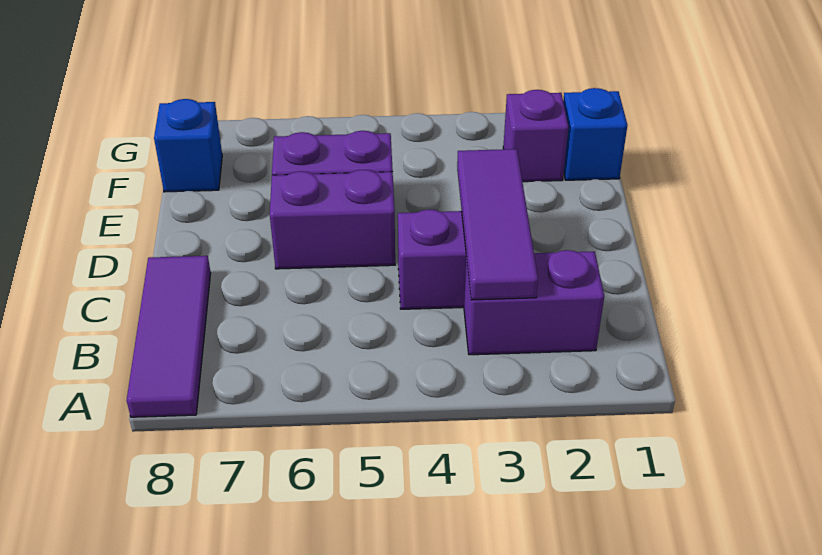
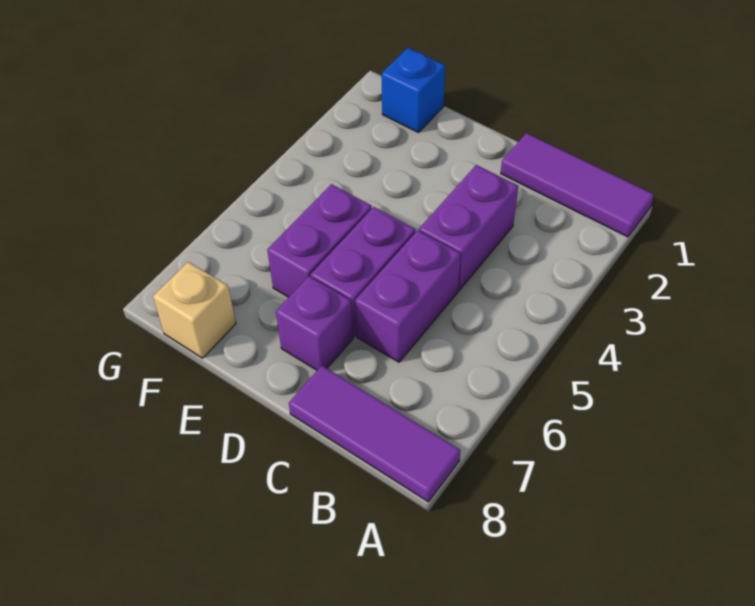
purple brick B2:B3 level 1 -> purple brick C5:C6 level 1
purple tile B3:D3 level 2 -> purple tile A1:C1 level 1
purple brick F2 level 1 -> purple brick D7 level 1
blue brick F8 level 1 -> tan brick F8 level 1

